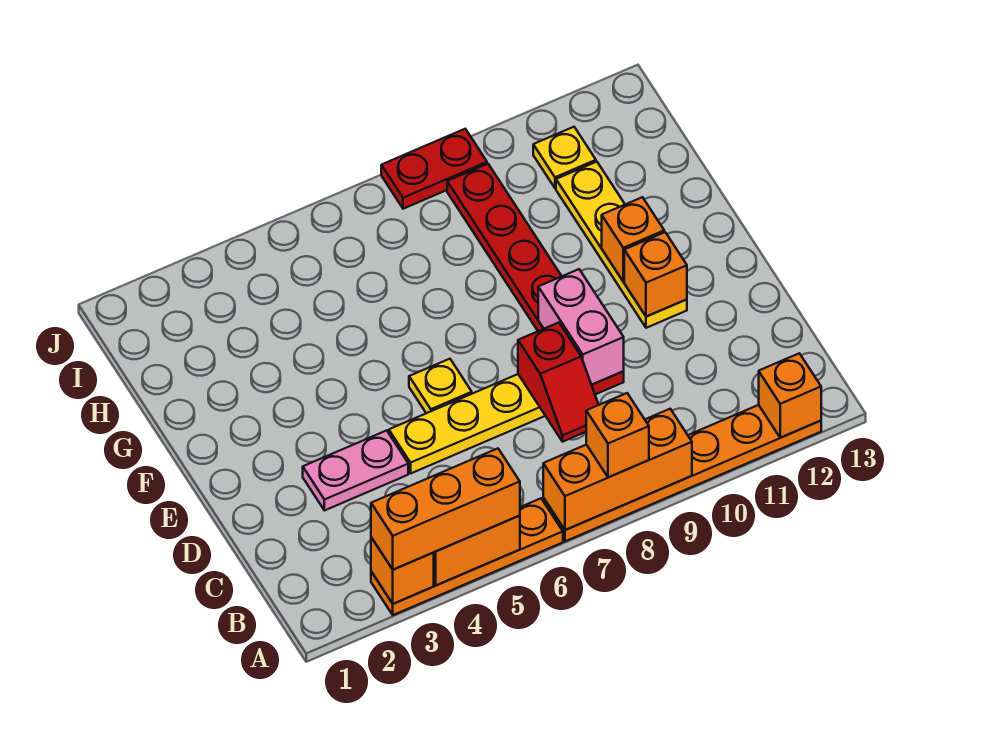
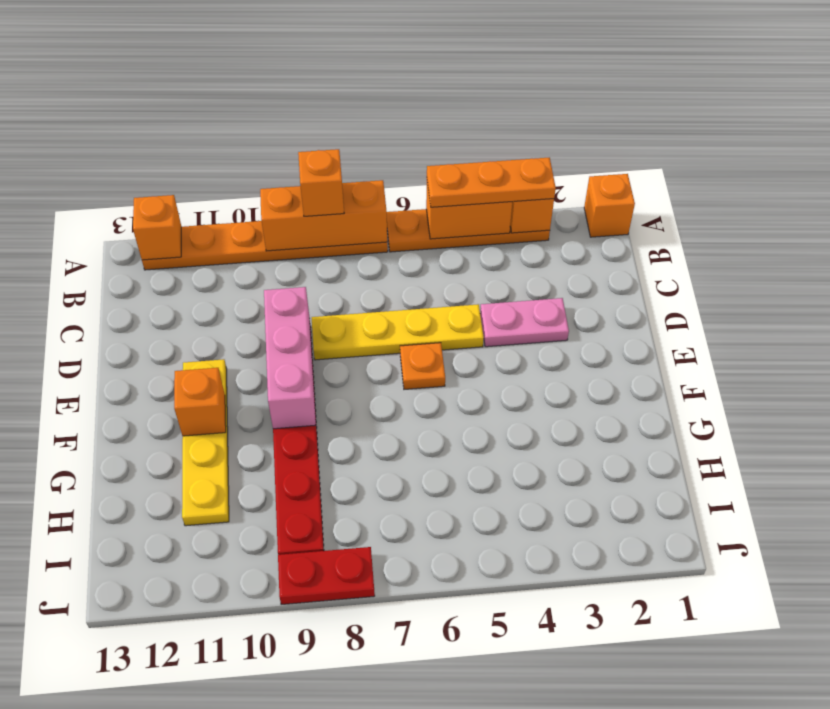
orange brick A3:A5 level 3 -> orange plate A3:A5 level 3
red slope C8:D8 level 2 top D -> none
pink brick D9:E9 level 2 -> pink brick D9:F9 level 2
yellow plate E6 level 1 -> orange plate E6 level 1
orange brick E11 level 2 -> orange brick A1 level 1
yellow plate I11 level 1 -> none

